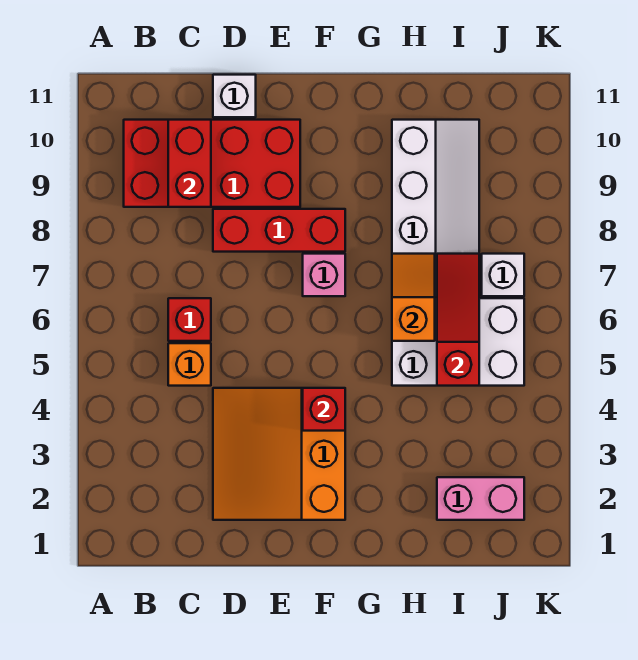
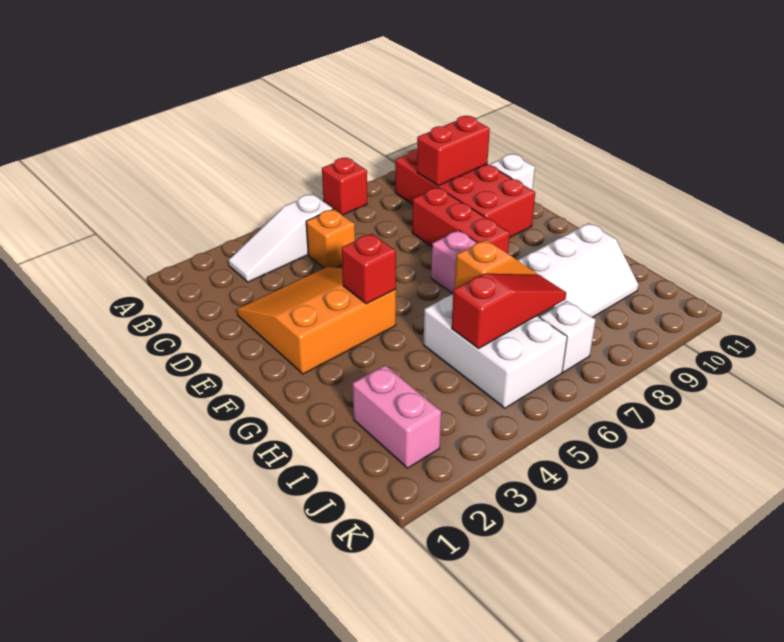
none -> white slope B3:B5 level 1 top 5
red brick C6 level 1 -> red brick A7 level 1

